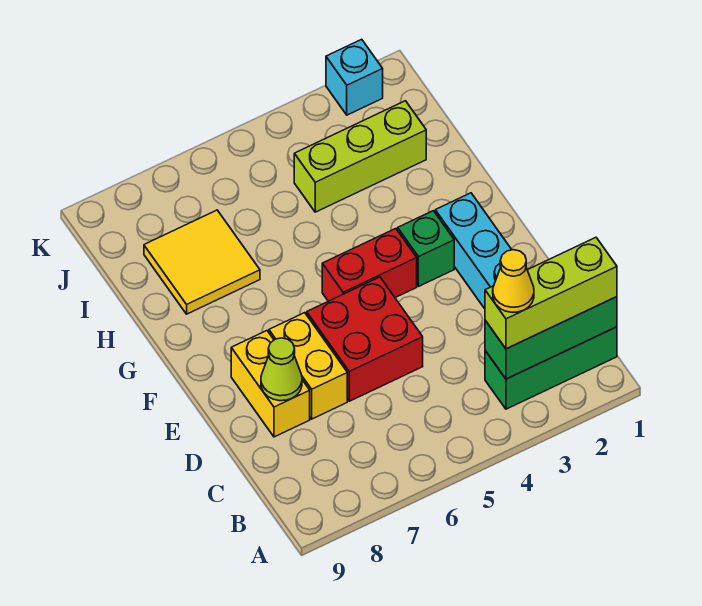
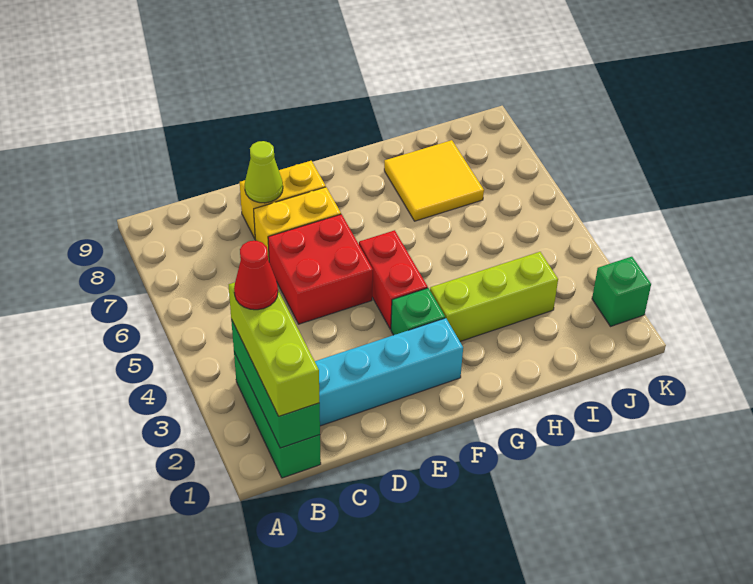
yellow cone B3 level 4 -> red cone B3 level 4
lime brick I2:I4 level 1 -> lime brick G3:I3 level 1
cyan brick K2 level 1 -> green brick K2 level 1

